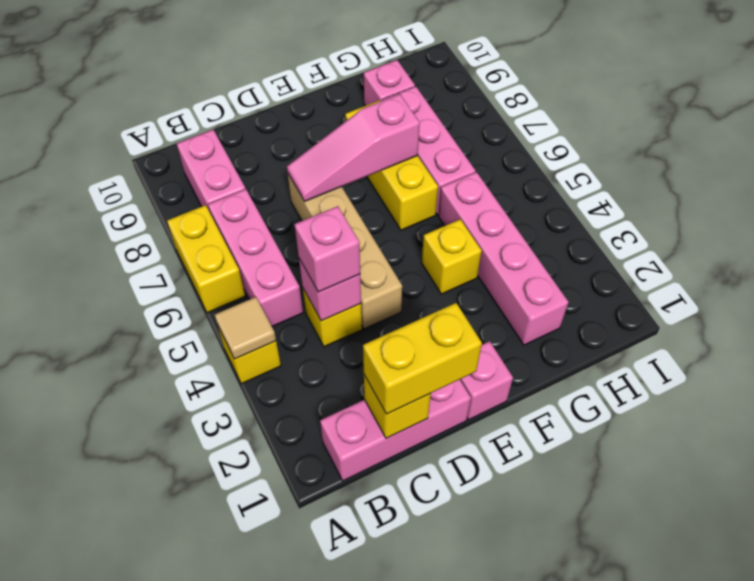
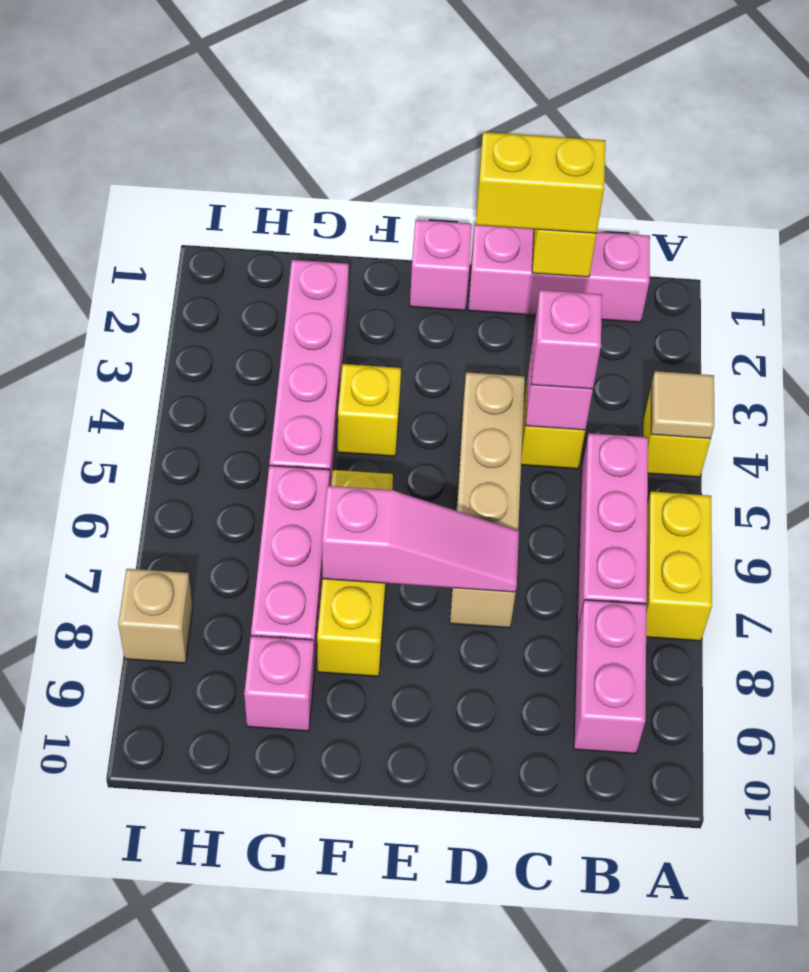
none -> tan brick I8 level 1

